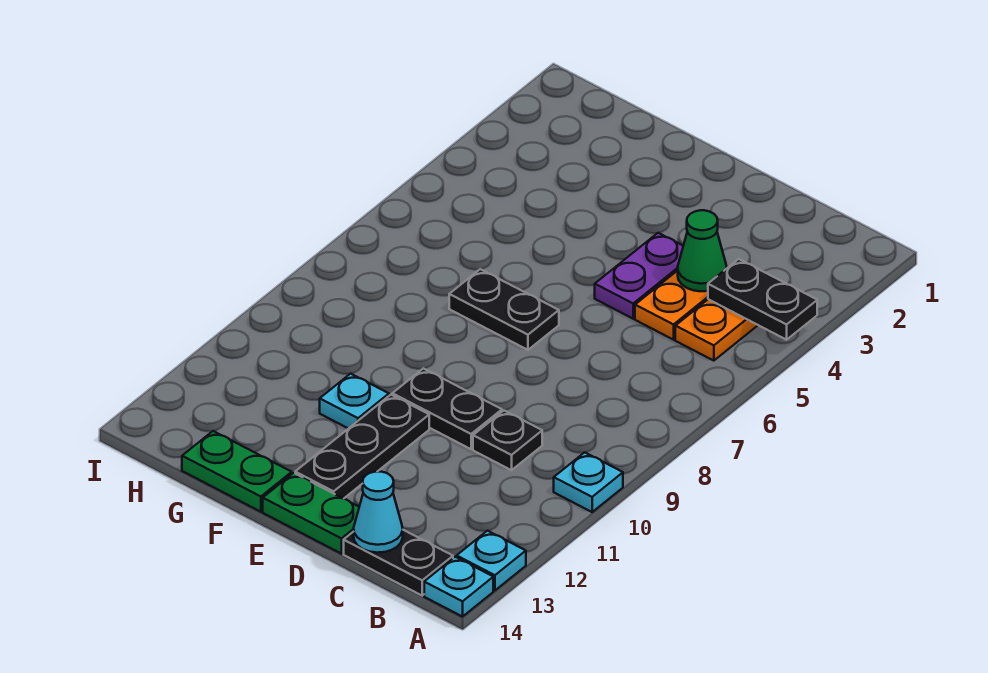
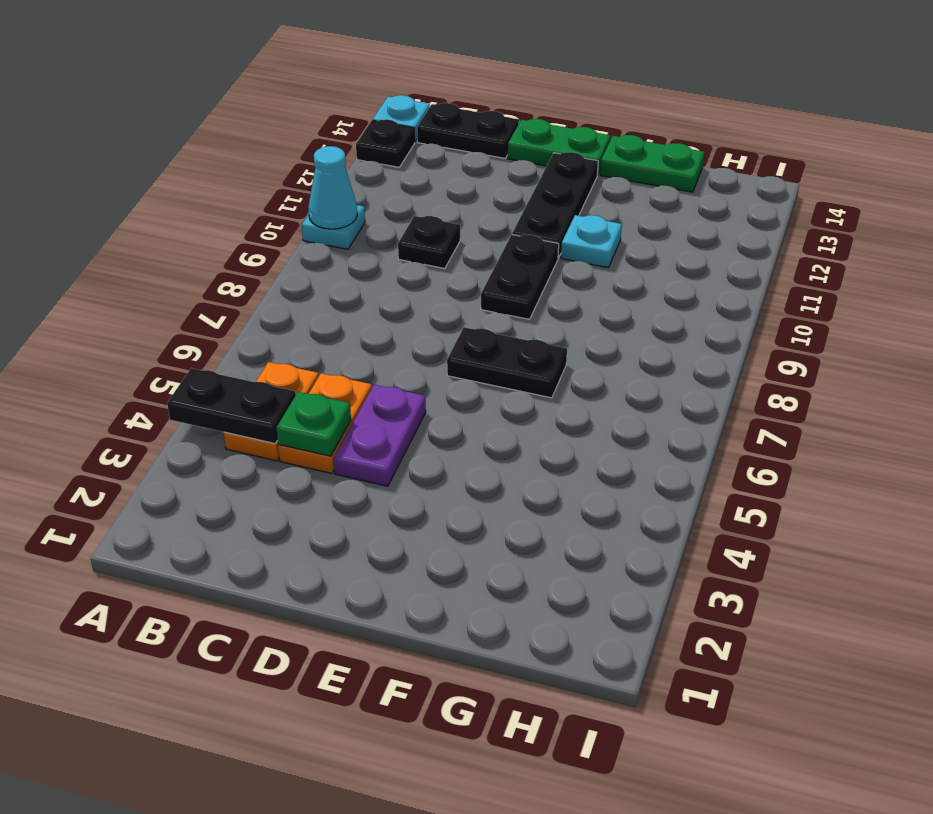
cyan plate A13 level 1 -> black plate A13 level 1
green cone C4 level 2 -> green plate C4 level 2
cyan cone C14 level 2 -> cyan cone A10 level 2
black plate D10:E10 level 1 -> black plate E9:E10 level 1

